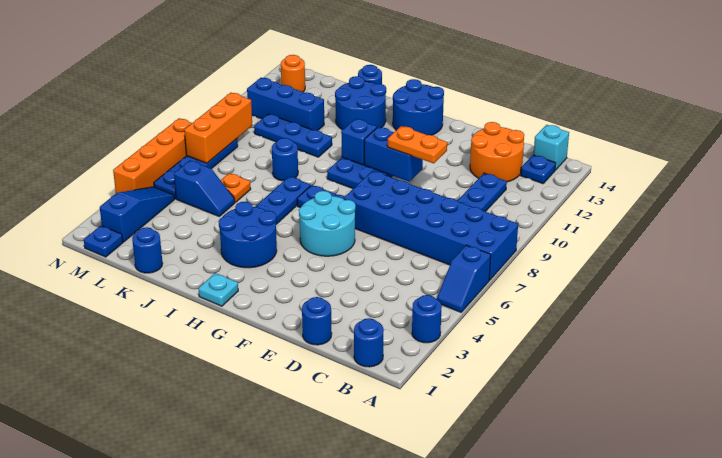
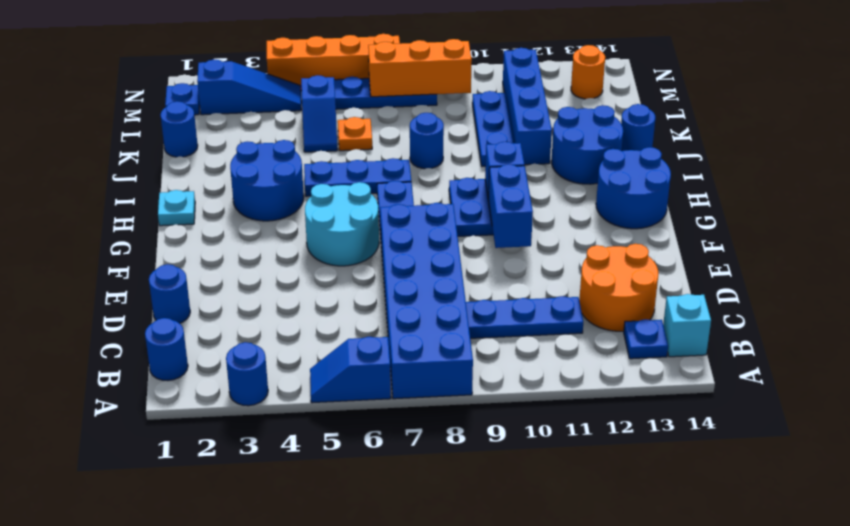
orange plate E10:F10 level 3 -> none
blue brick K11:M11 level 1 -> blue brick J11:M11 level 1

